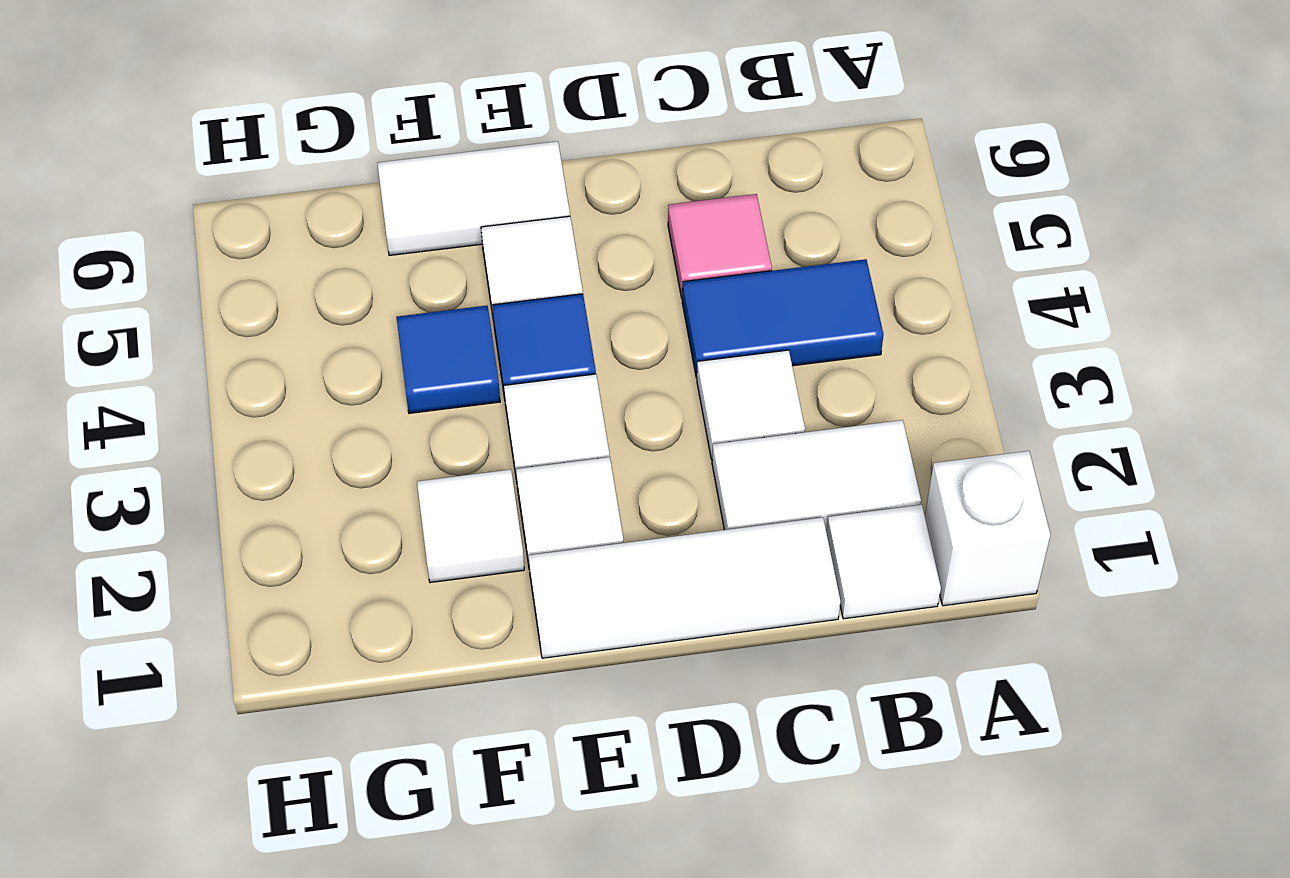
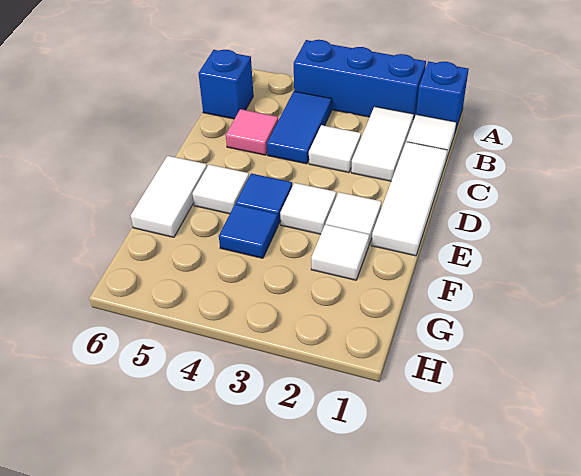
white brick A1 level 1 -> blue brick A1 level 1
none -> blue brick A2:A4 level 1
none -> blue brick B6 level 1

